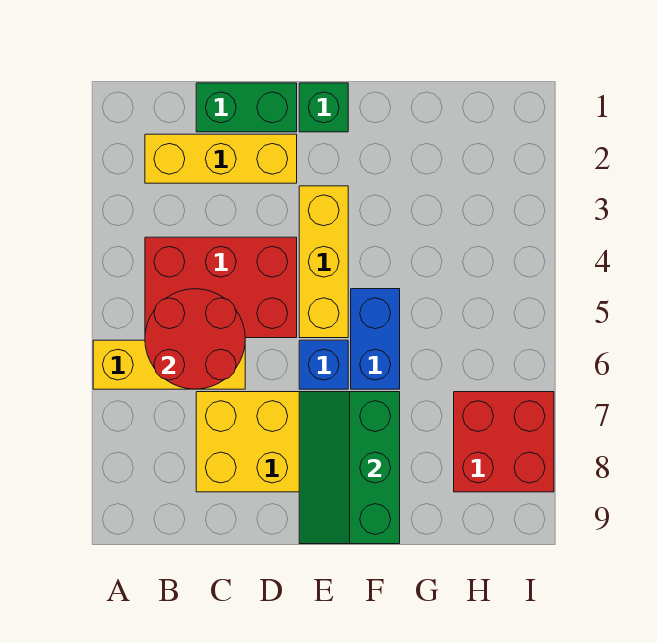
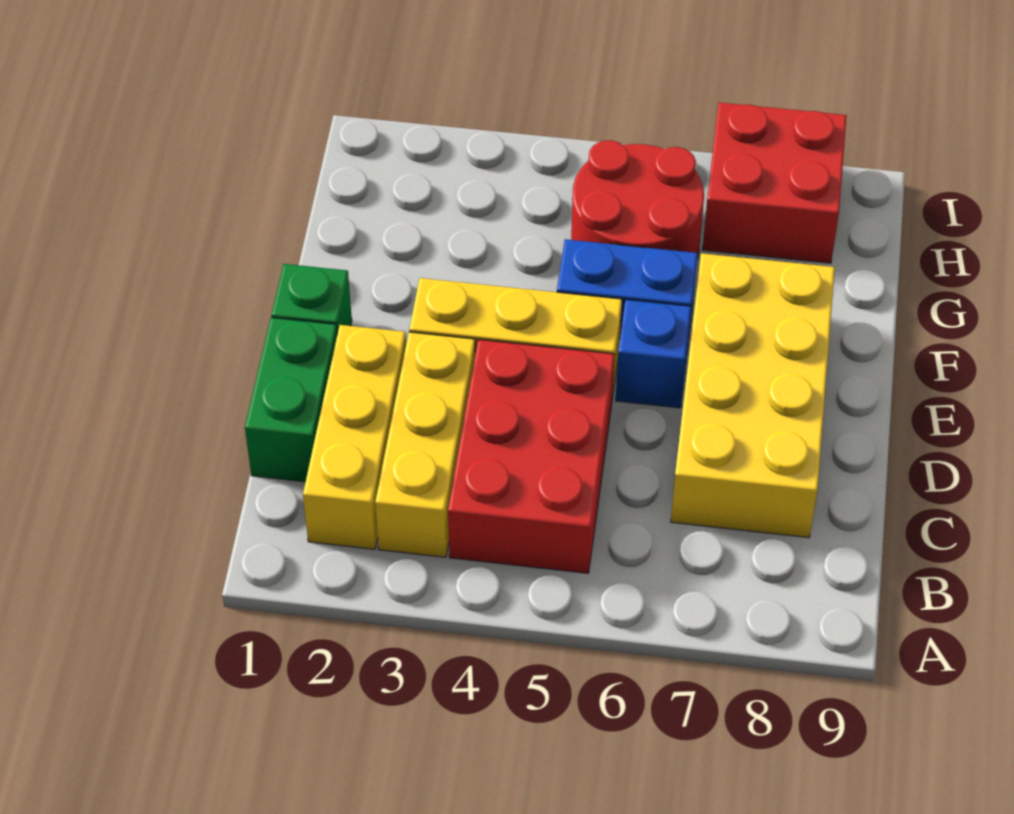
yellow brick A6:C6 level 1 -> yellow brick B3:D3 level 1
red round brick B5:C6 level 2 -> red round brick G5:H6 level 1
green slope E7:F9 level 2 top F -> none

